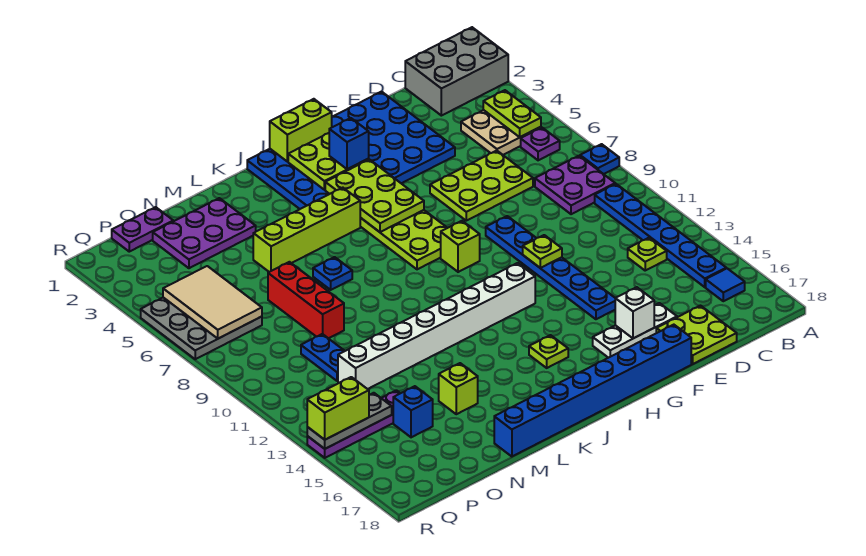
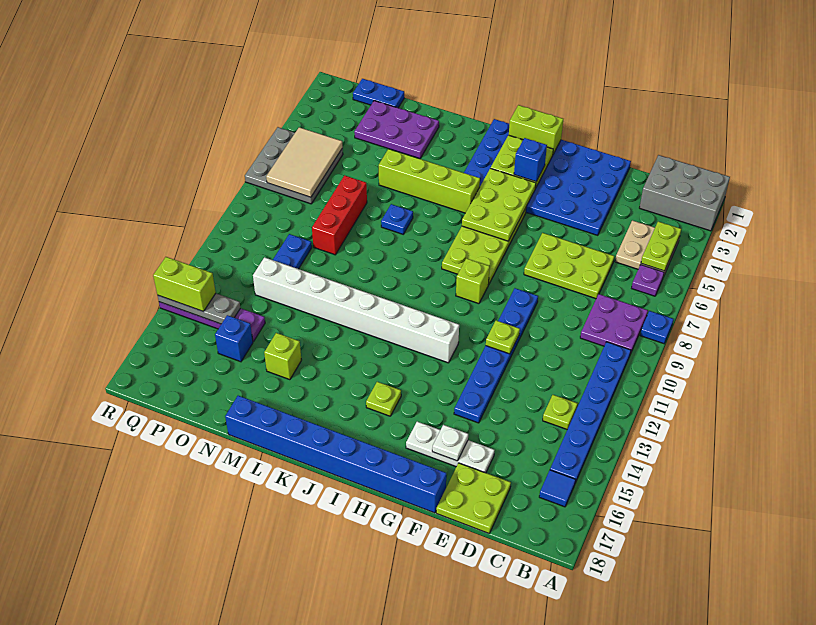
white brick F16 level 2 -> white plate F16 level 2
purple plate O1:P1 level 1 -> blue plate O1:P1 level 1

